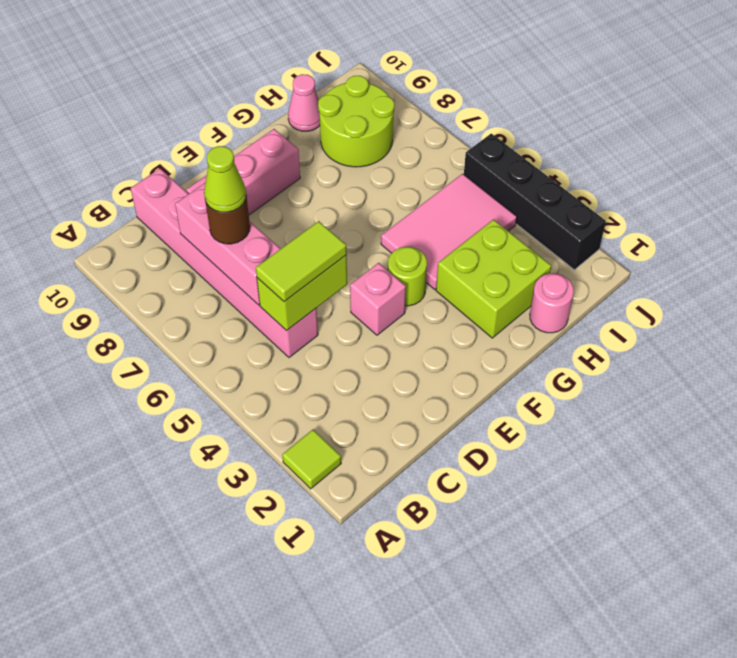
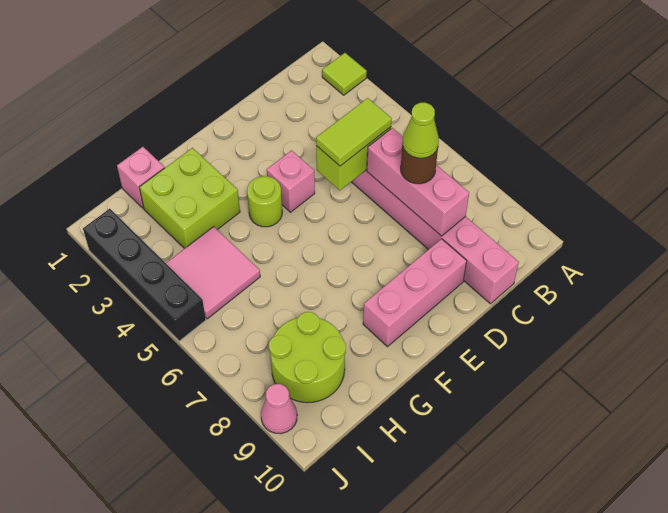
pink tile G4:I5 level 1 -> pink tile H4:I5 level 1
pink round brick H1 level 1 -> pink brick H1 level 1
pink cone H10 level 1 -> pink cone J9 level 1

